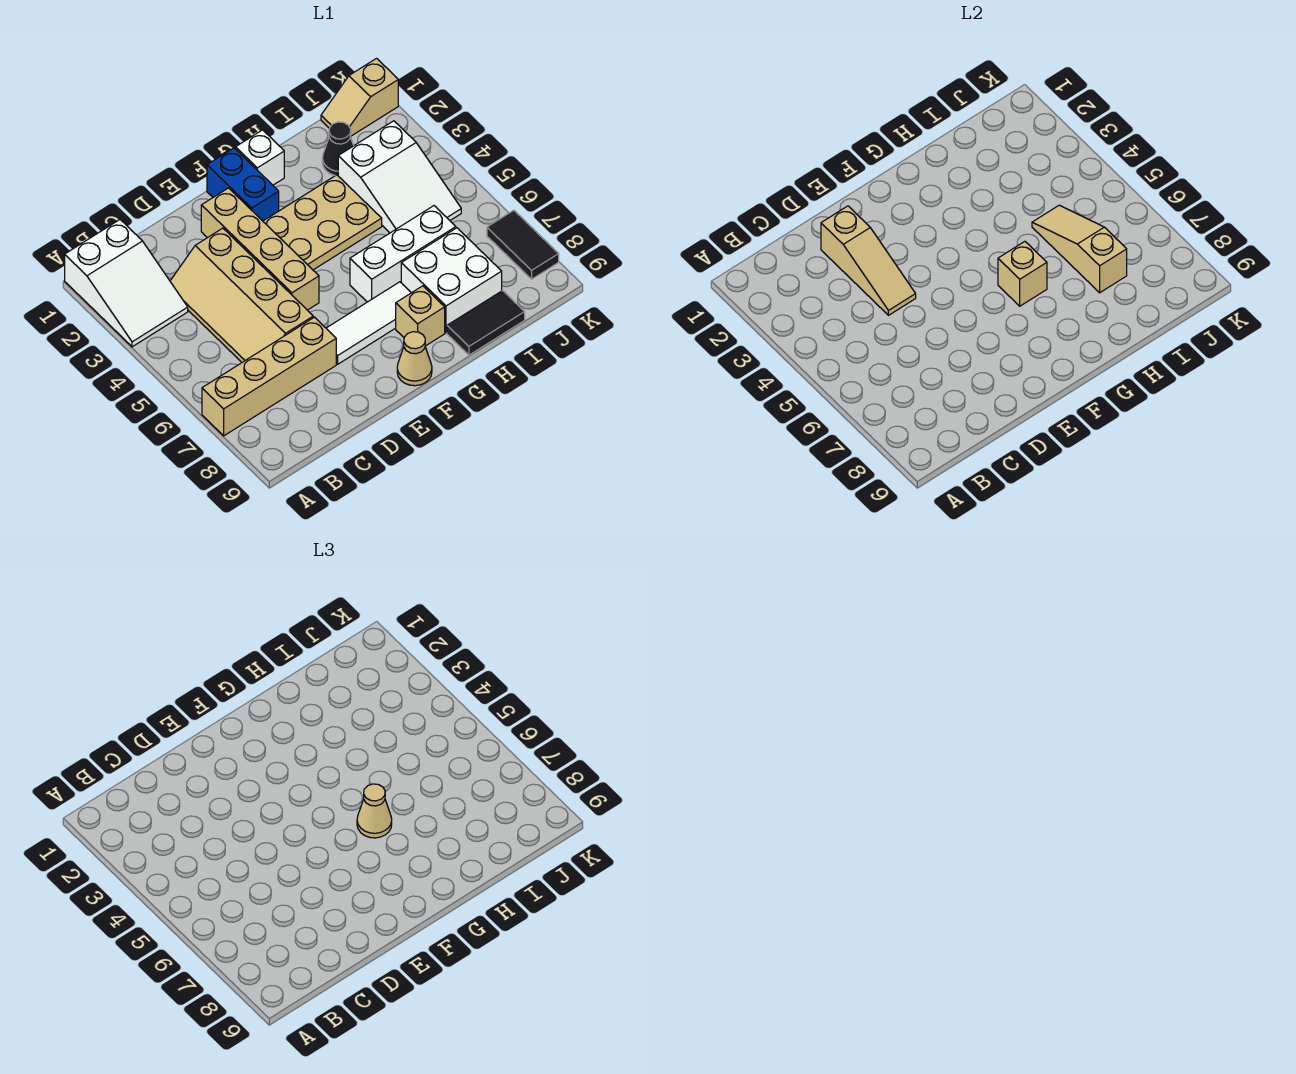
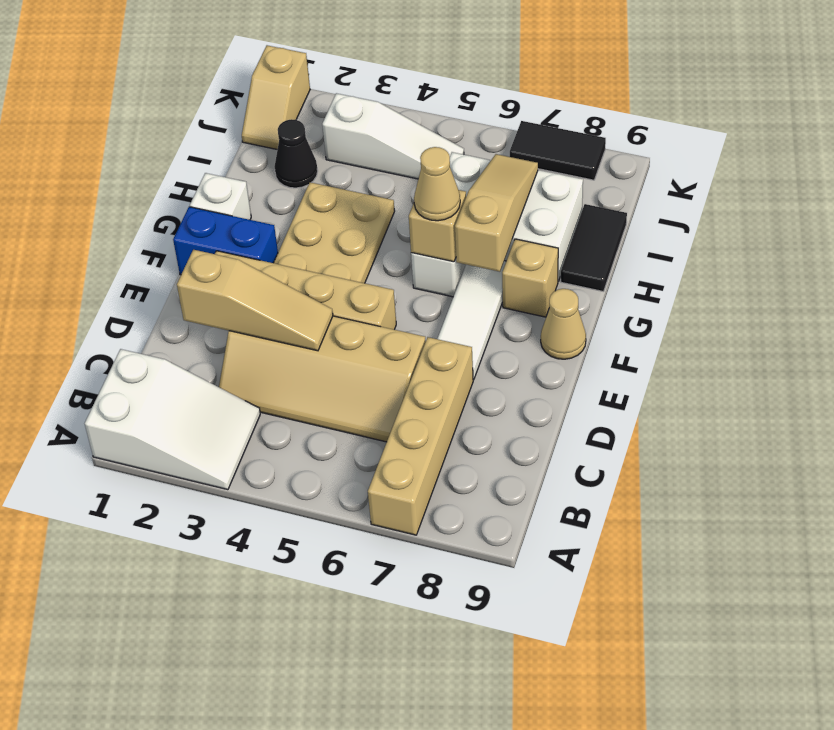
white slope I3:J5 level 1 top 3 -> white slope J3:J5 level 1 top 3
tan slope I5:I7 level 2 top 7 -> tan slope G7:I7 level 2 top G

